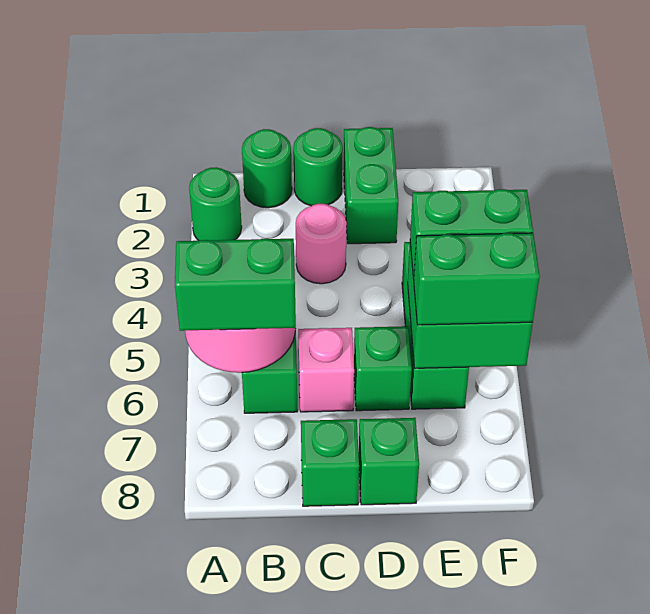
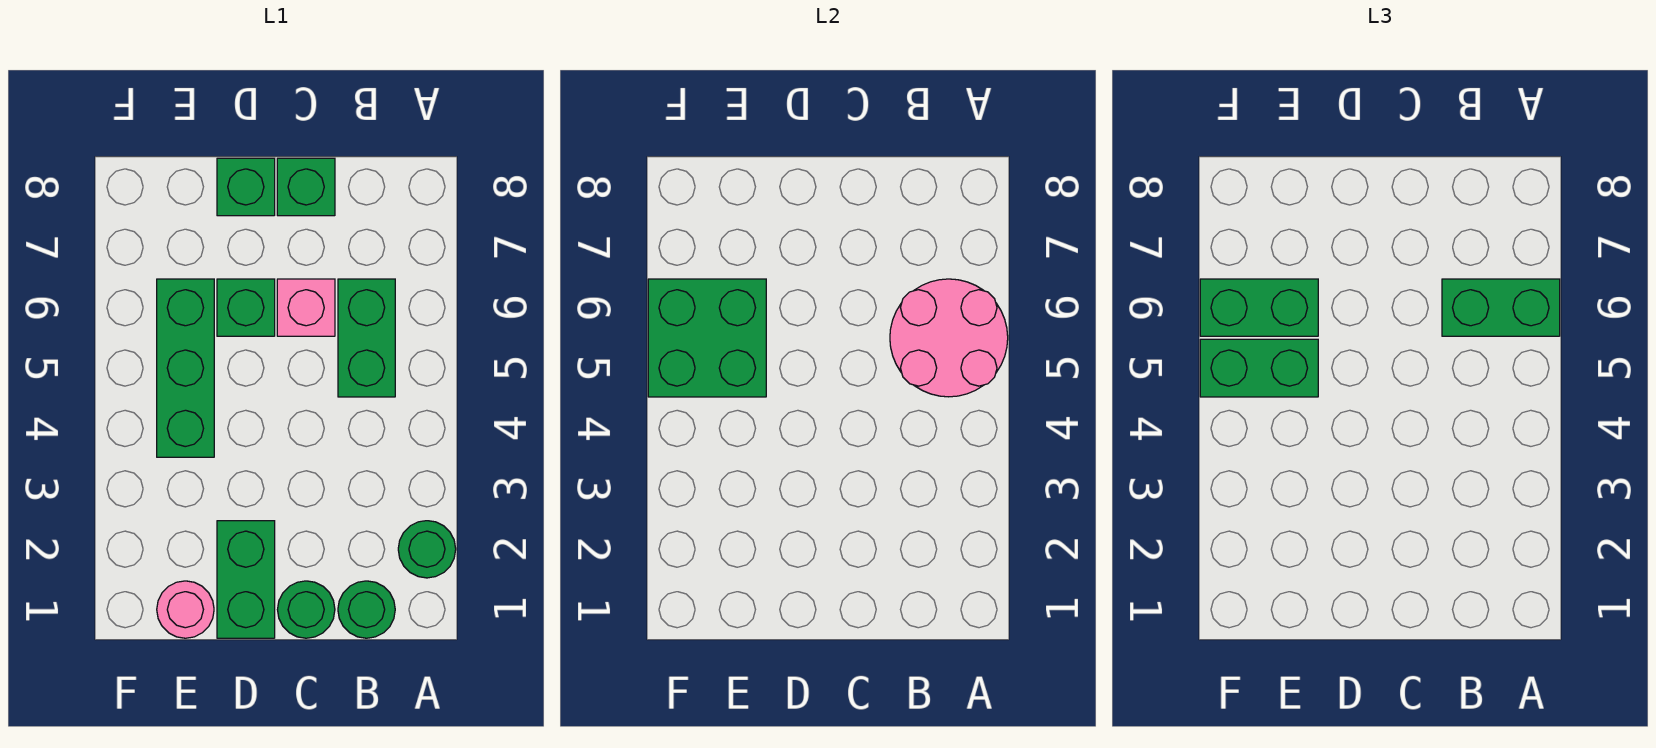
pink round brick C3 level 1 -> pink round brick E1 level 1

